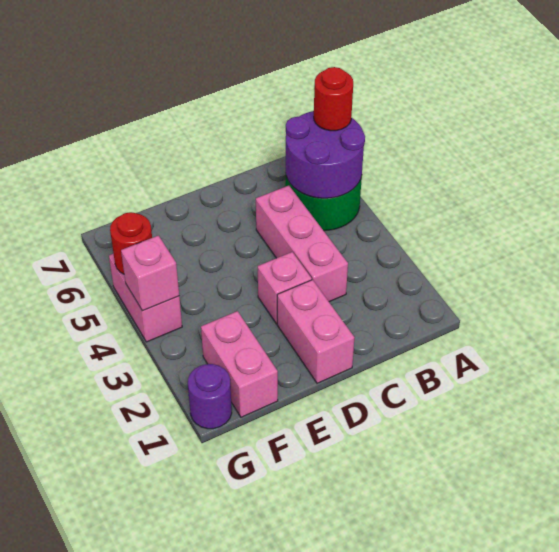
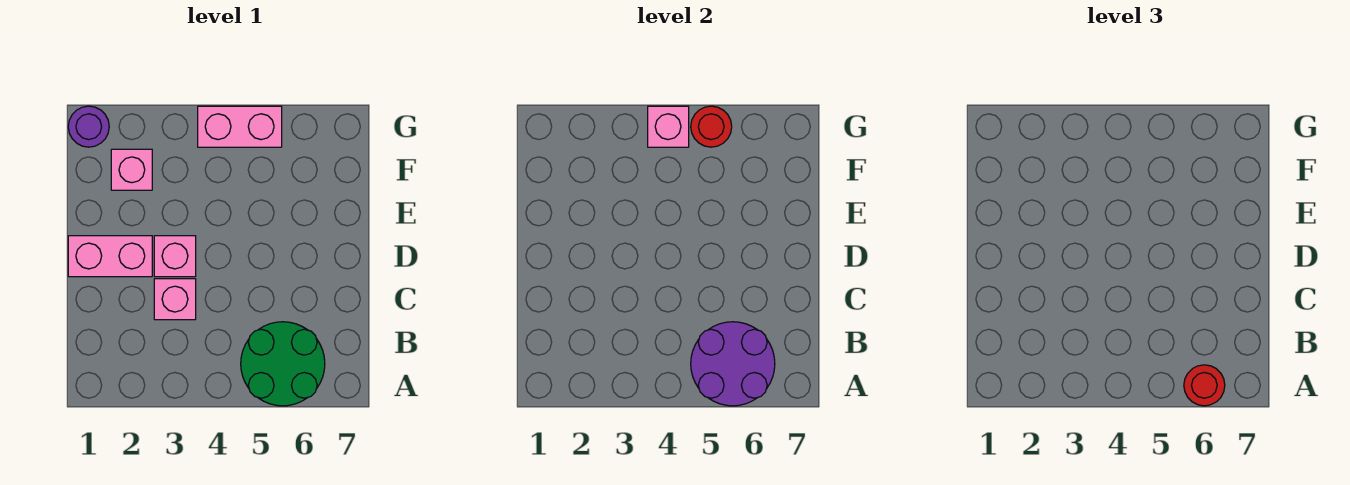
pink brick C3:C5 level 1 -> pink brick C3 level 1
pink brick F1:F2 level 1 -> pink brick F2 level 1

